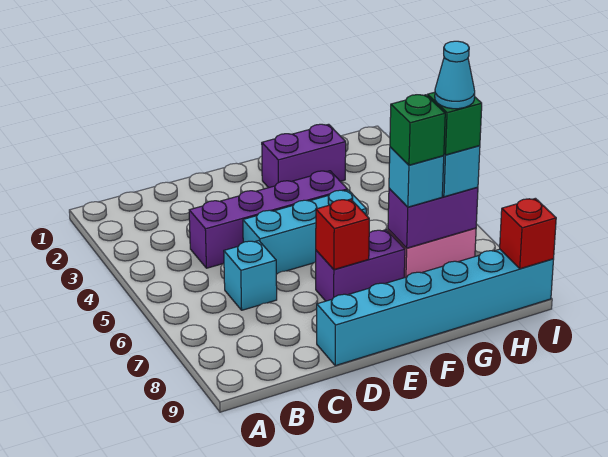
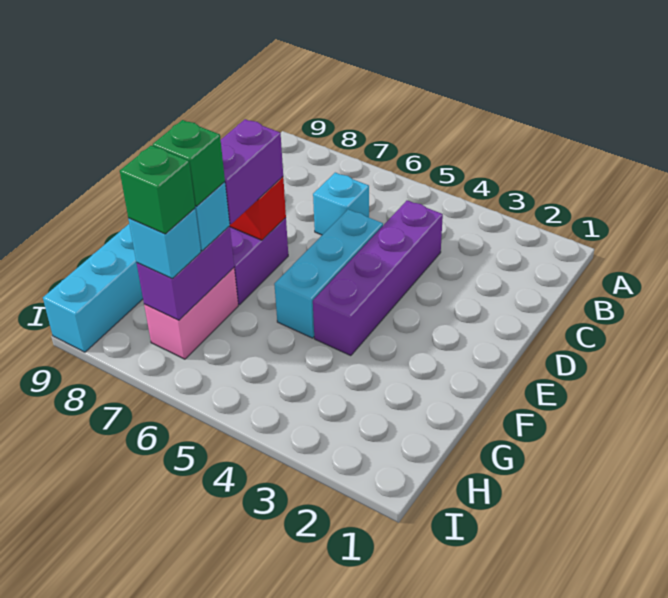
purple brick F2:G2 level 1 -> purple brick E7:F7 level 3
cyan cone H7 level 5 -> none
red brick I9 level 2 -> none

